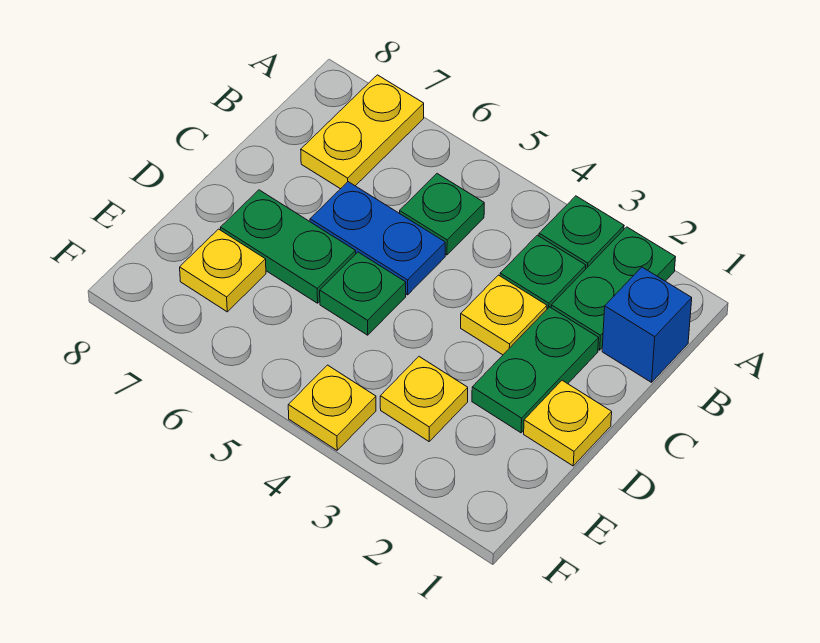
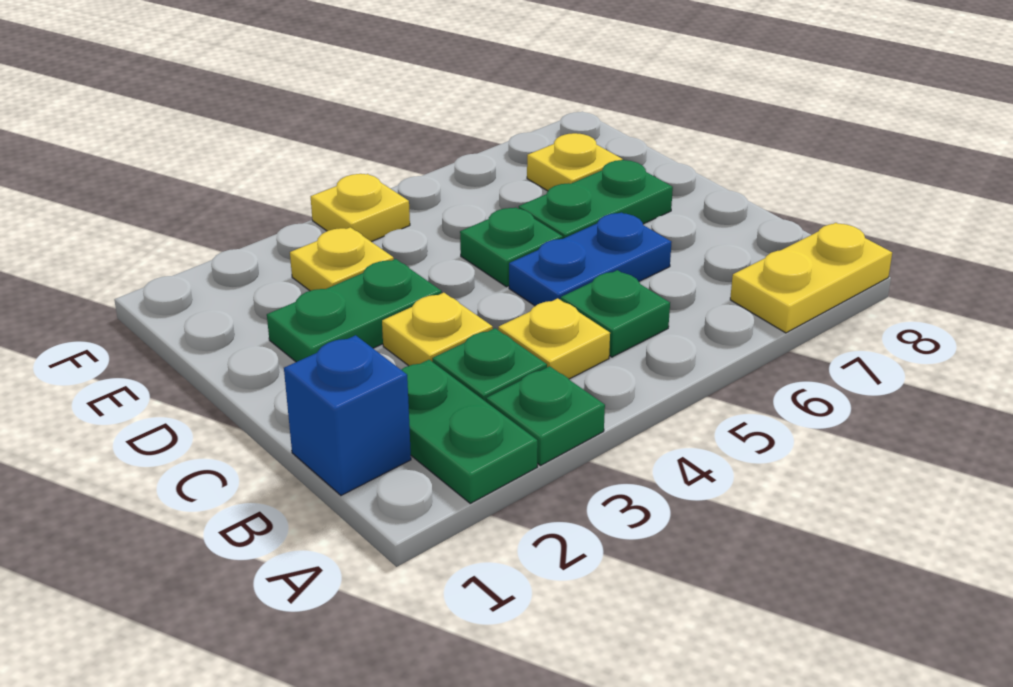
yellow plate A7:B7 level 1 -> yellow plate A7:A8 level 1
green plate C2:D2 level 1 -> green plate D2:D3 level 1
yellow plate D1 level 1 -> yellow plate B4 level 1

